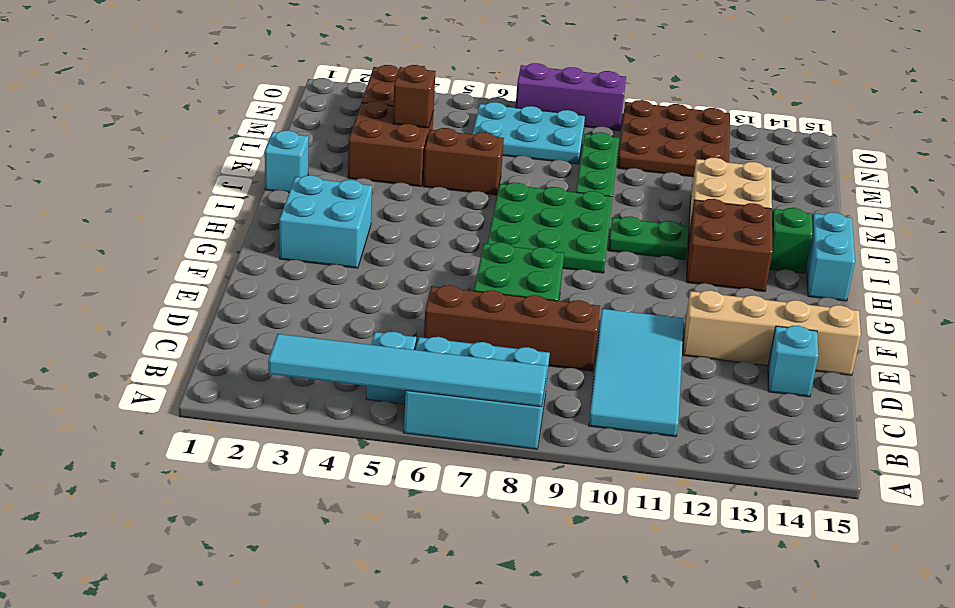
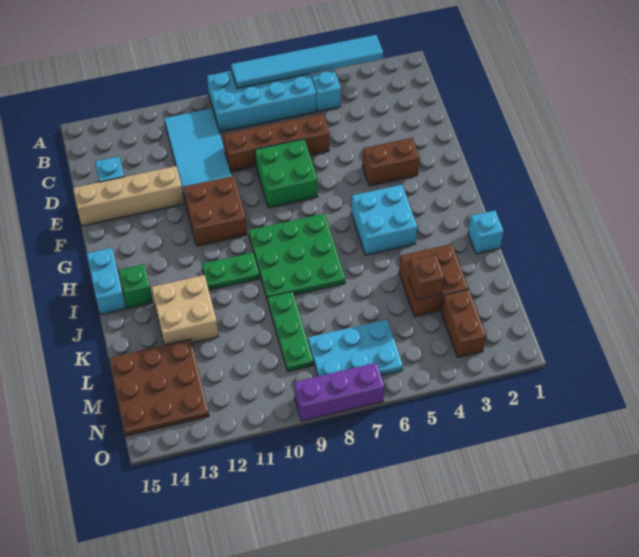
cyan brick A6:B8 level 1 -> cyan brick A6:B9 level 1
cyan brick G2:H3 level 1 -> cyan brick H4:I5 level 1
brown brick H12:I13 level 1 -> brown brick F10:G11 level 1
brown brick K5:K6 level 1 -> brown brick F3:F4 level 1
brown plate M10:O12 level 1 -> brown plate L13:N15 level 1

